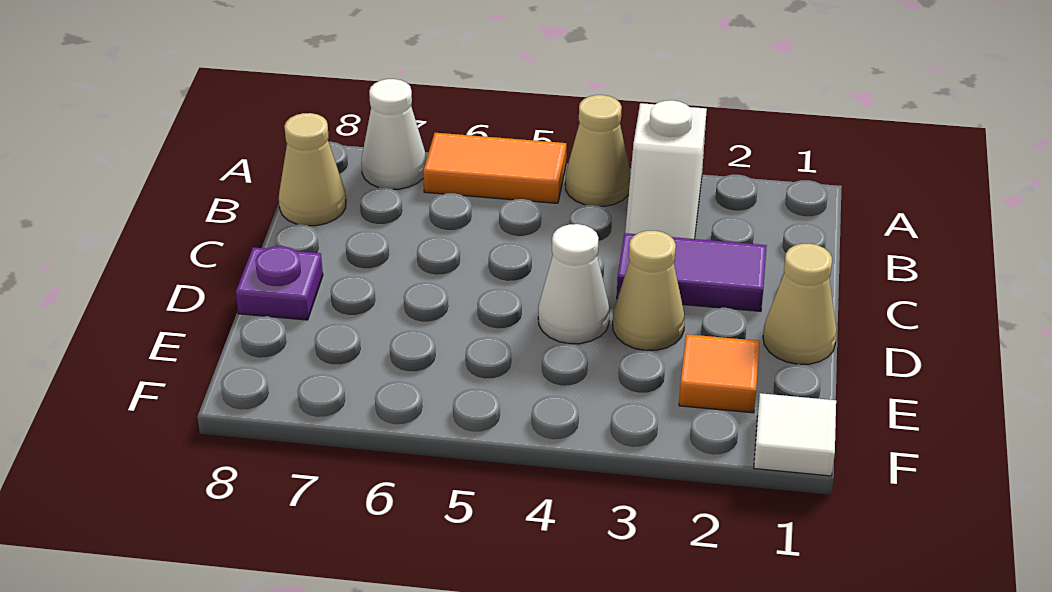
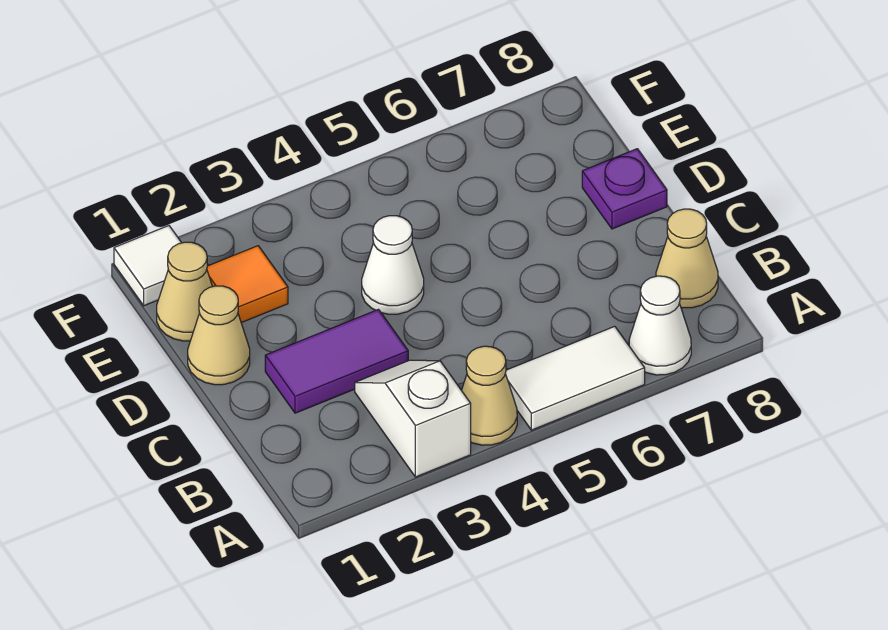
orange tile A5:A6 level 1 -> white tile A5:A6 level 1
tan cone D3 level 1 -> tan cone E1 level 1

